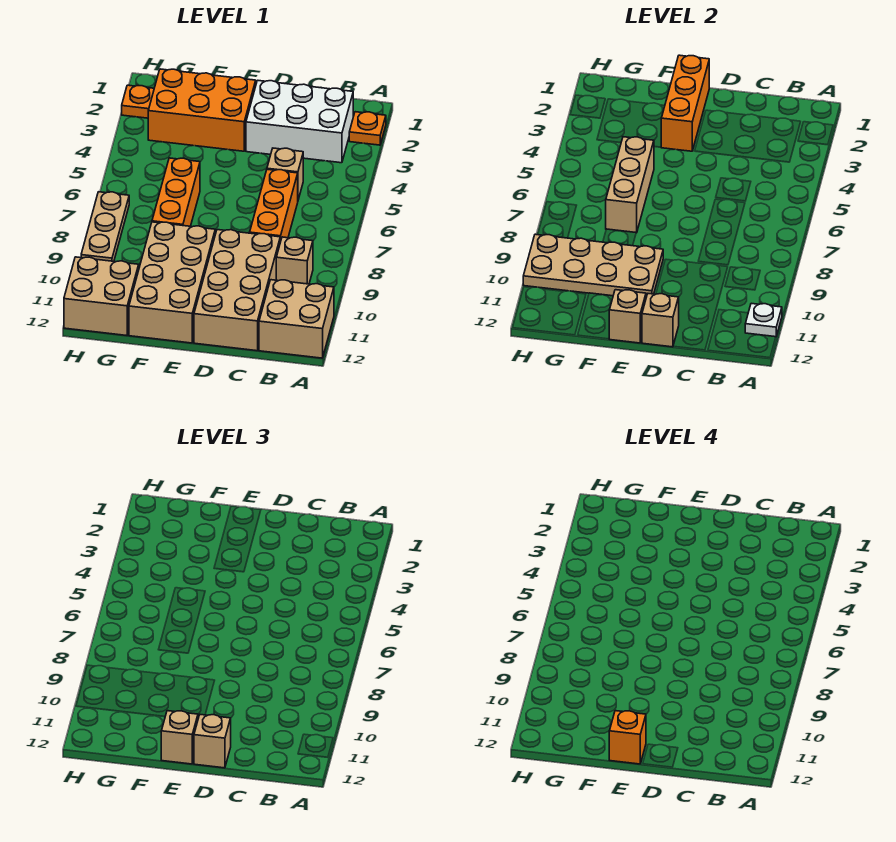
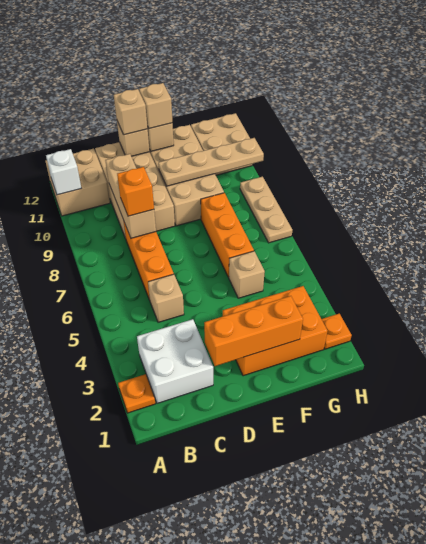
white plate A11 level 2 -> white brick A11 level 2
white brick B2:D3 level 1 -> white brick B2:C3 level 1
tan brick B9 level 1 -> tan brick F5 level 1
orange brick E1:E3 level 2 -> orange brick D2:F2 level 2
tan plate E9:H10 level 2 -> tan plate E10:H10 level 2
orange brick E12 level 4 -> orange brick C8 level 3
tan brick F5:F7 level 2 -> tan brick C8:C10 level 2

